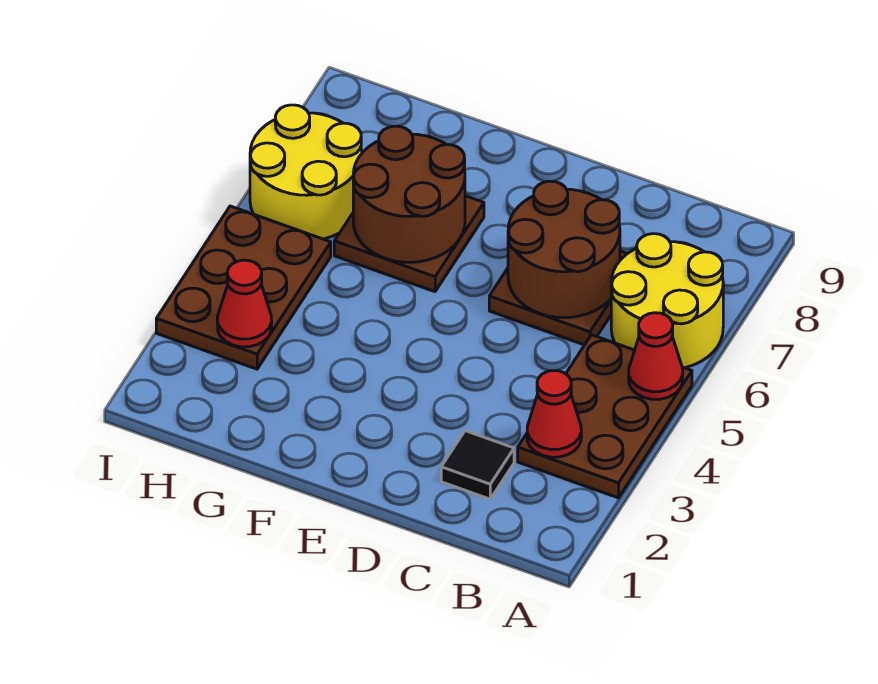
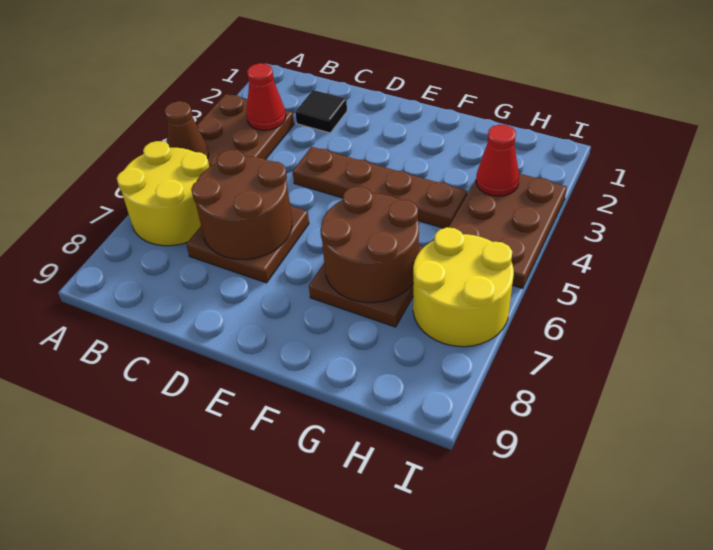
red cone A5 level 2 -> brown cone A5 level 2
none -> brown plate D4:G4 level 1

